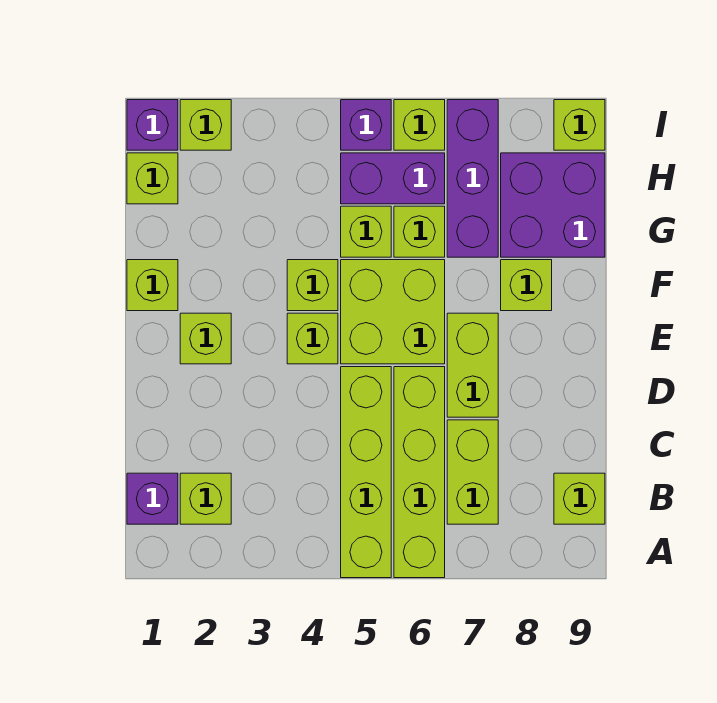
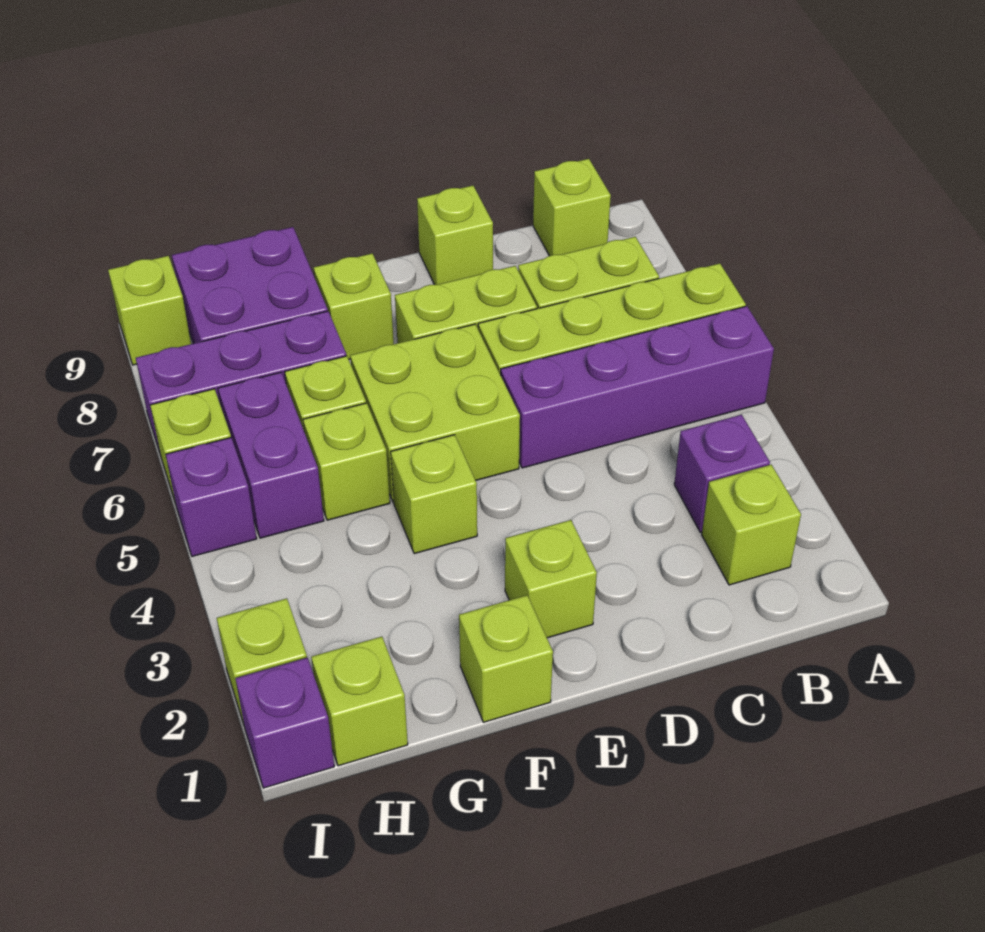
lime brick A5:D5 level 1 -> purple brick A5:D5 level 1
purple brick B1 level 1 -> purple brick B3 level 1
lime brick E4 level 1 -> lime brick D9 level 1

